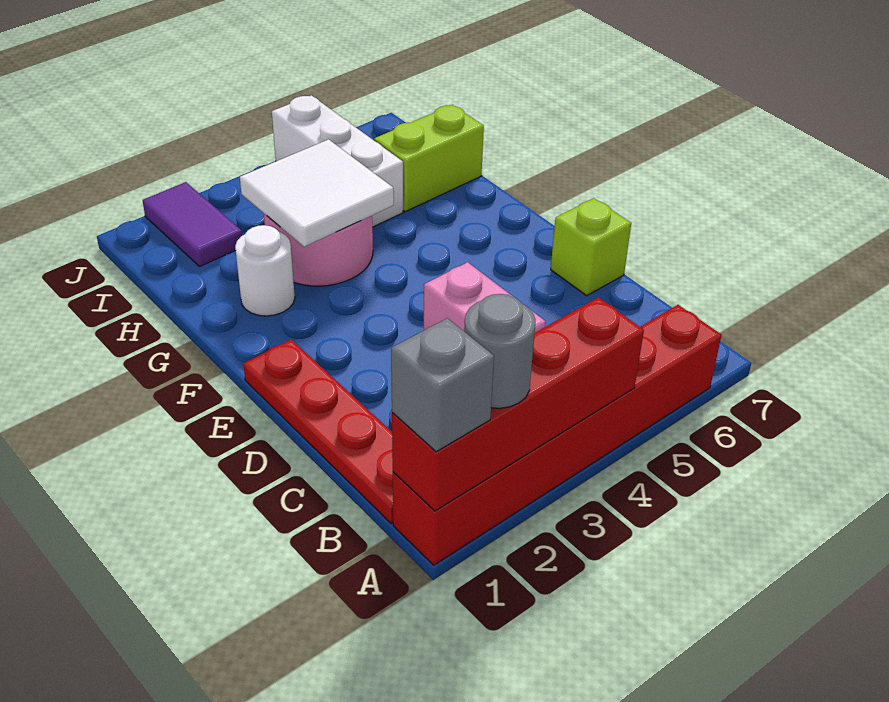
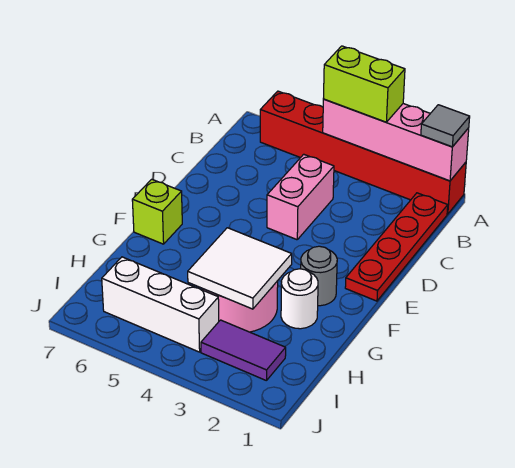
red brick A1:A4 level 2 -> pink brick A1:A4 level 2
grey brick A1 level 3 -> grey tile A1 level 3
grey round brick A2 level 3 -> grey round brick F2 level 1
lime brick D7 level 1 -> lime brick F7 level 1
white brick H5:J5 level 1 -> white brick I4:I6 level 1
lime brick H6:H7 level 1 -> lime brick A3:A4 level 3
purple tile I2:J2 level 1 -> purple tile I2:I3 level 1

